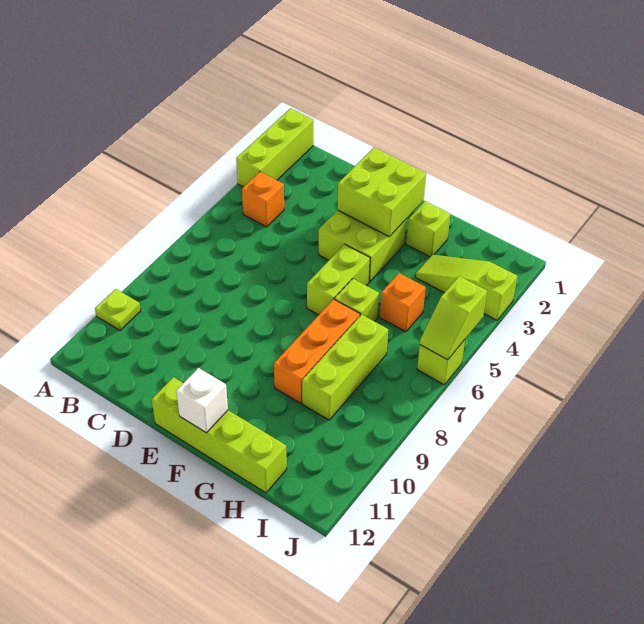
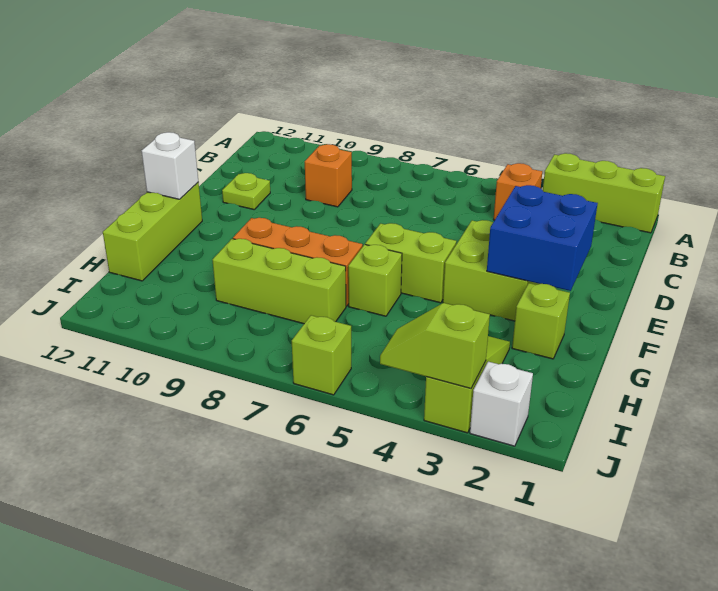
lime plate A10 level 1 -> lime plate D11 level 1
lime brick E2:F3 level 2 -> blue brick E2:F3 level 2
lime brick E12:H12 level 1 -> lime brick F12:H12 level 1
orange brick H5 level 1 -> orange brick C9 level 1
none -> white brick J2 level 1
lime slope J5:J6 level 2 top 5 -> lime slope J3:J4 level 2 top 3

